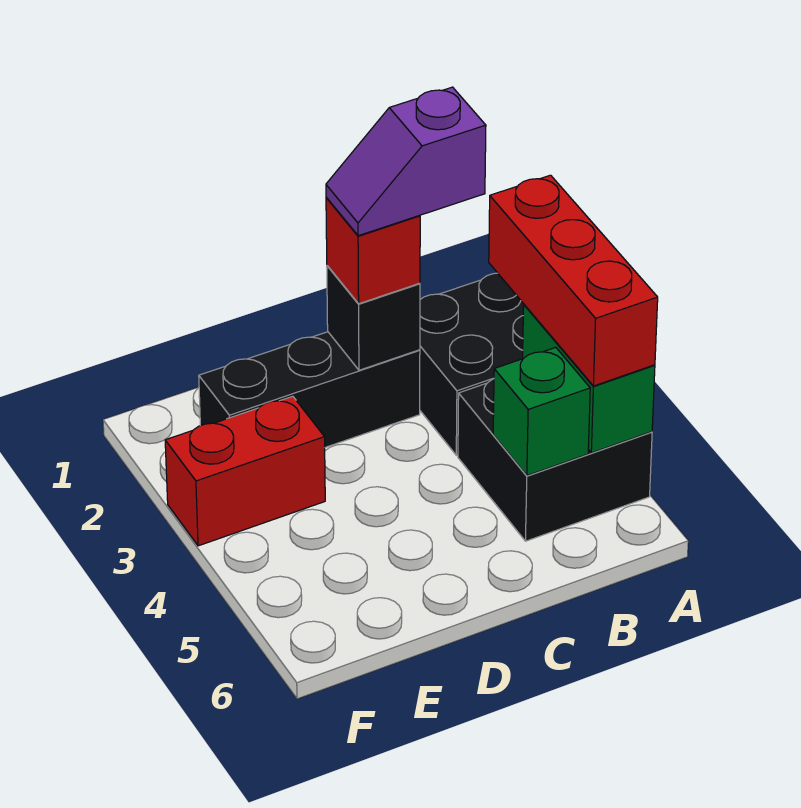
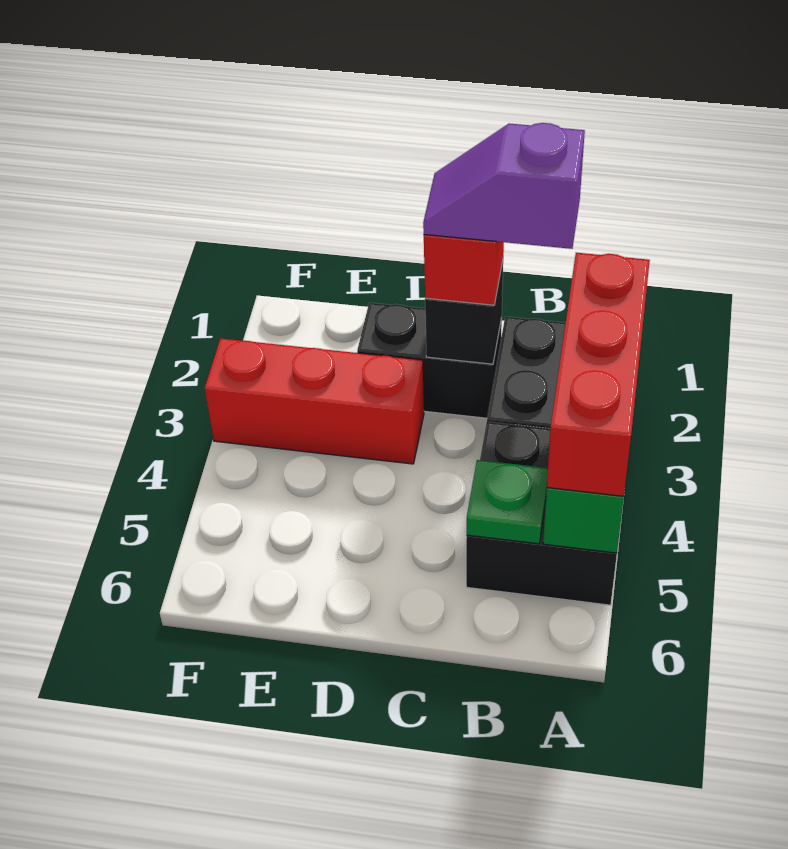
green brick B5 level 2 -> green plate B5 level 2
black brick C2:E2 level 1 -> black brick C2:D2 level 1
red brick E3:F3 level 1 -> red brick D3:F3 level 1

